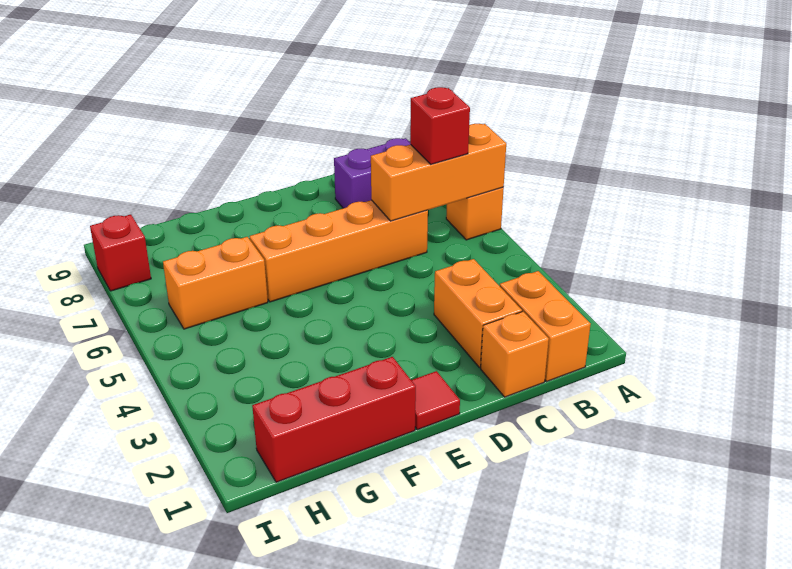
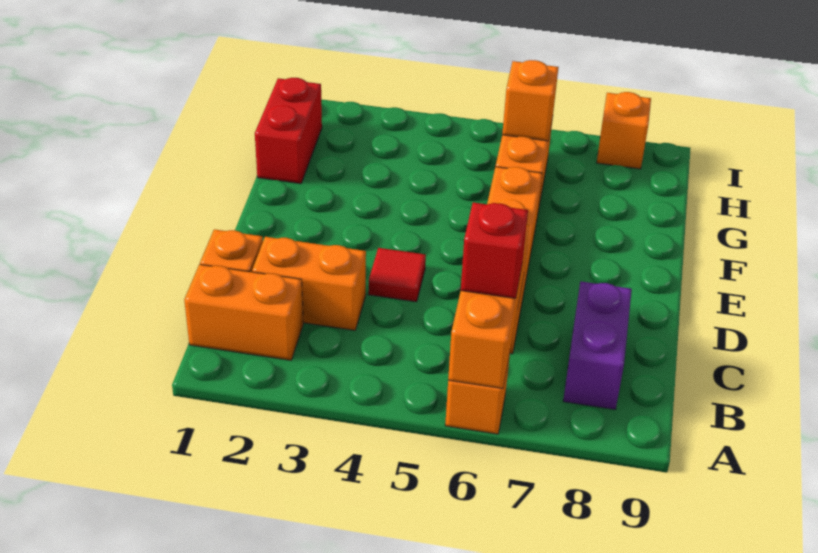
red tile E1 level 1 -> red tile D4 level 1
red brick F1:H1 level 1 -> red brick G1:H1 level 1
none -> orange brick H6 level 2
red brick I8 level 1 -> orange brick I8 level 1

